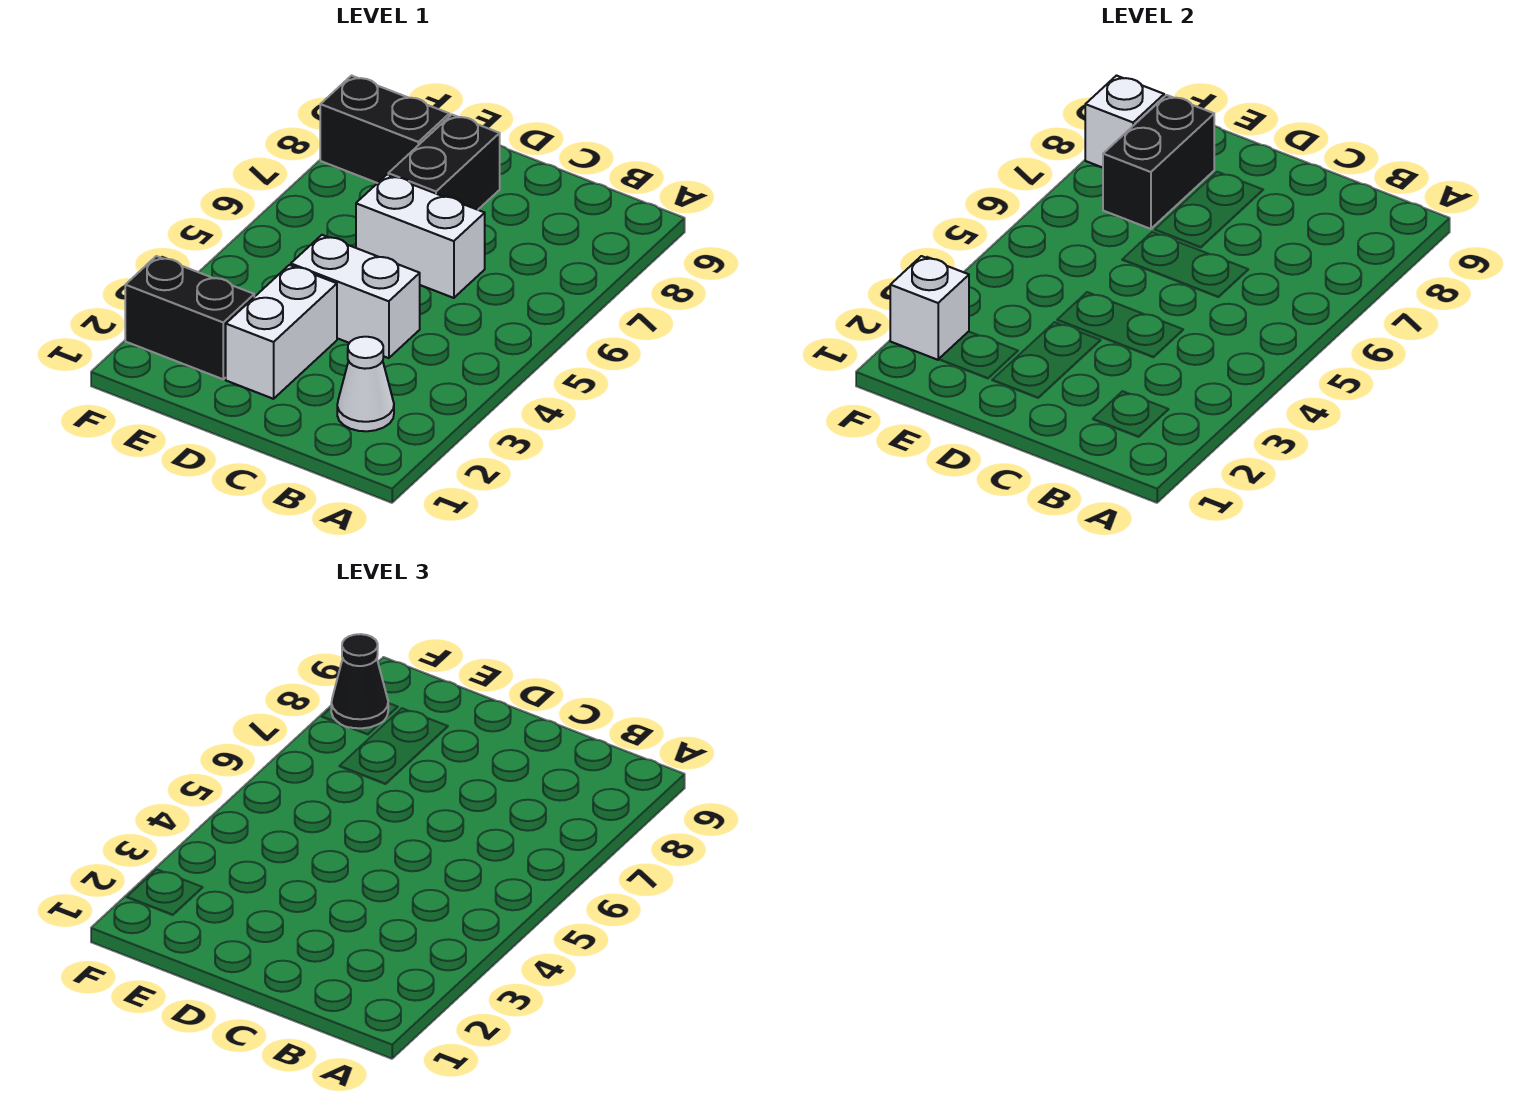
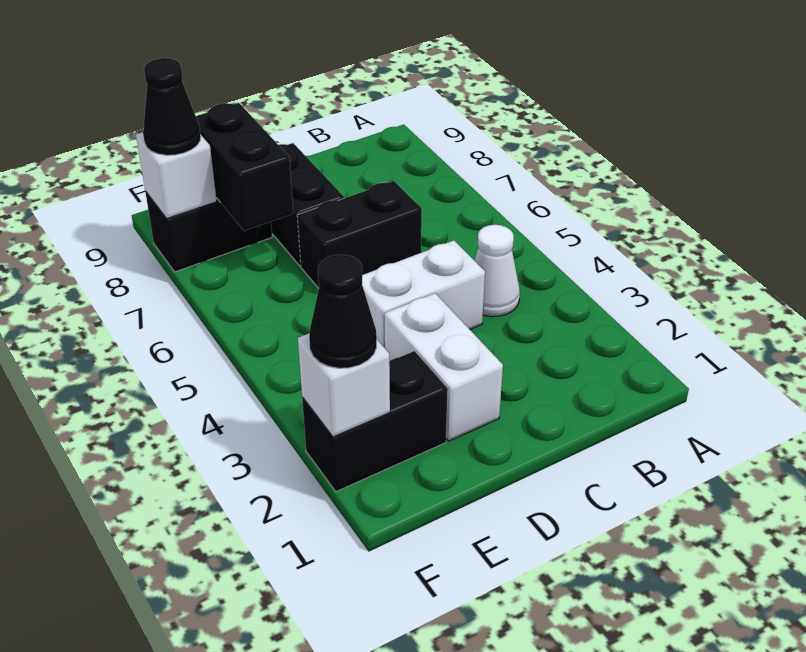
white cone B2 level 1 -> white cone B4 level 1
white brick C6:D6 level 1 -> black brick C6:D6 level 1
none -> black cone F2 level 3

